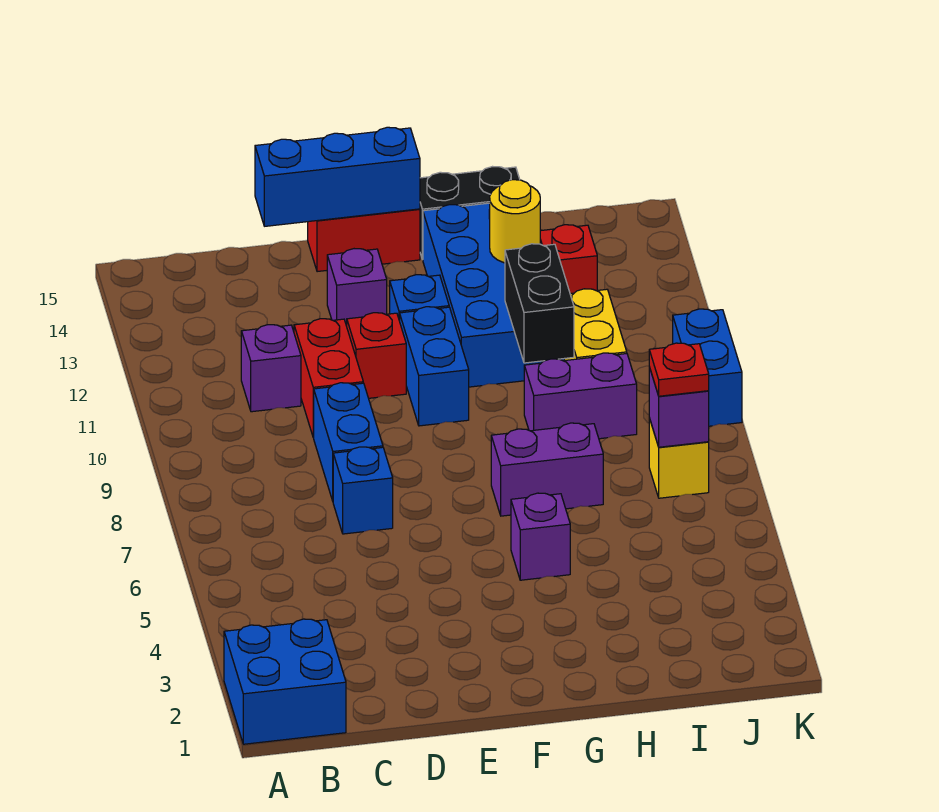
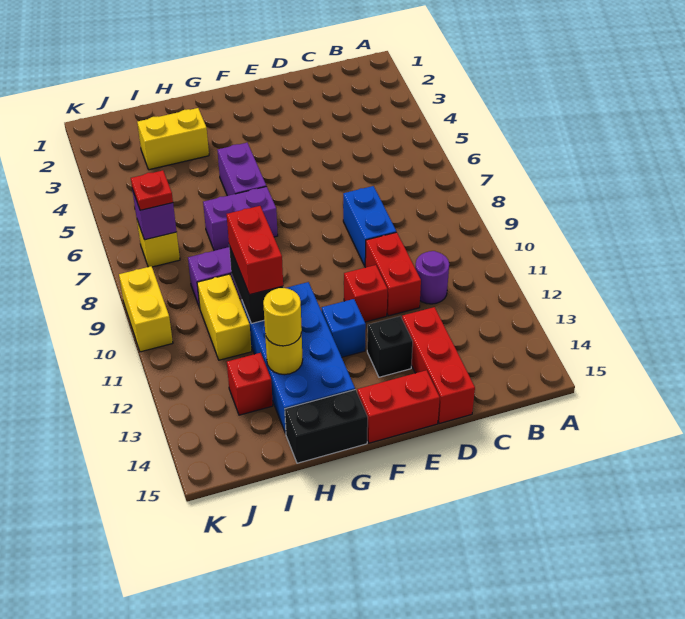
blue brick A1:B2 level 1 -> none
purple brick C11 level 1 -> purple round brick C11 level 1
blue brick D7 level 1 -> none
none -> red brick D13:D15 level 1
blue brick D15:F15 level 2 -> none
purple brick E13 level 1 -> black brick E13 level 1
blue brick F10:F11 level 1 -> none
purple brick G5 level 1 -> purple brick G5:G6 level 1
none -> yellow brick H3:I3 level 1
none -> red brick H10:H11 level 3
none -> yellow round brick H13 level 3
blue brick K9:K10 level 1 -> yellow brick K9:K10 level 1

